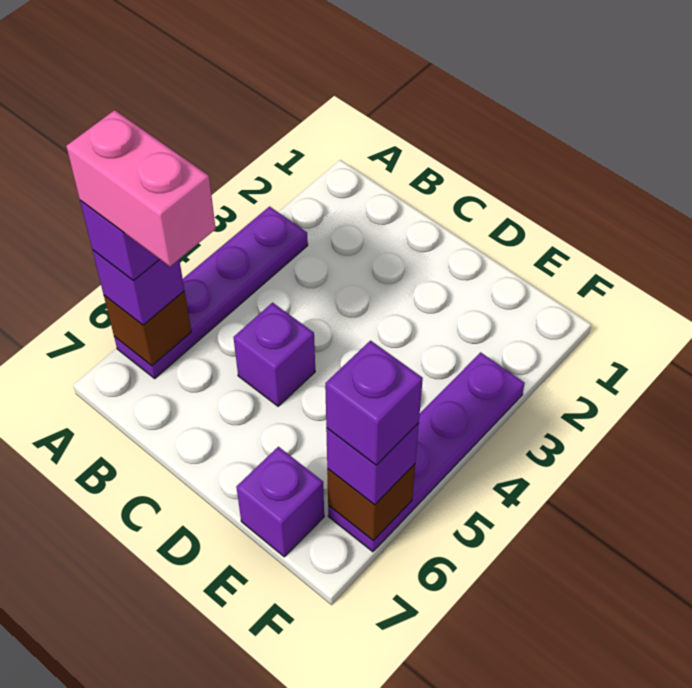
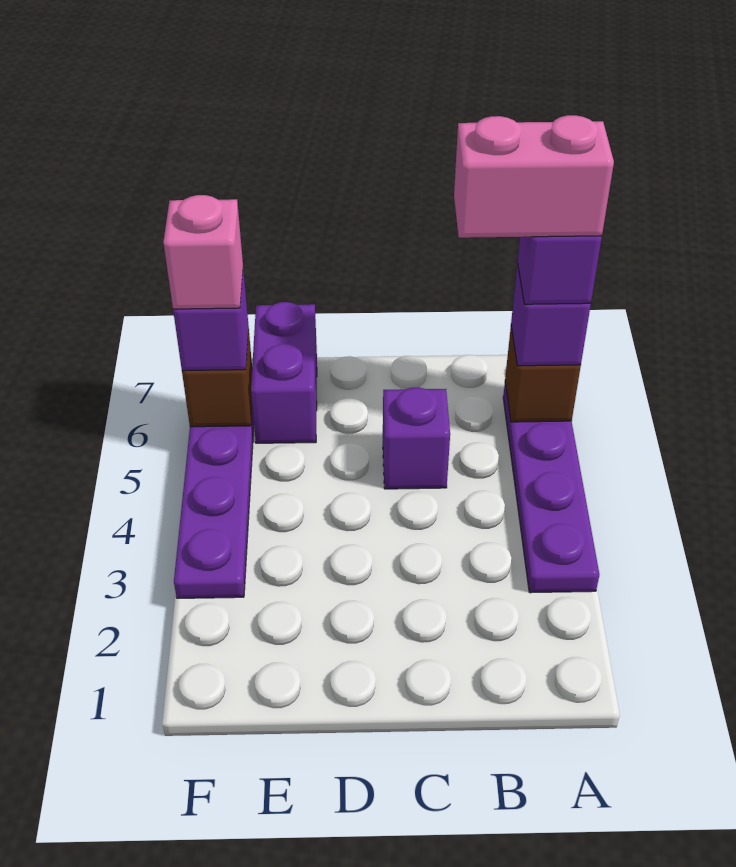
purple brick E7 level 1 -> purple brick E6:E7 level 1
purple brick F6 level 4 -> pink brick F6 level 4

